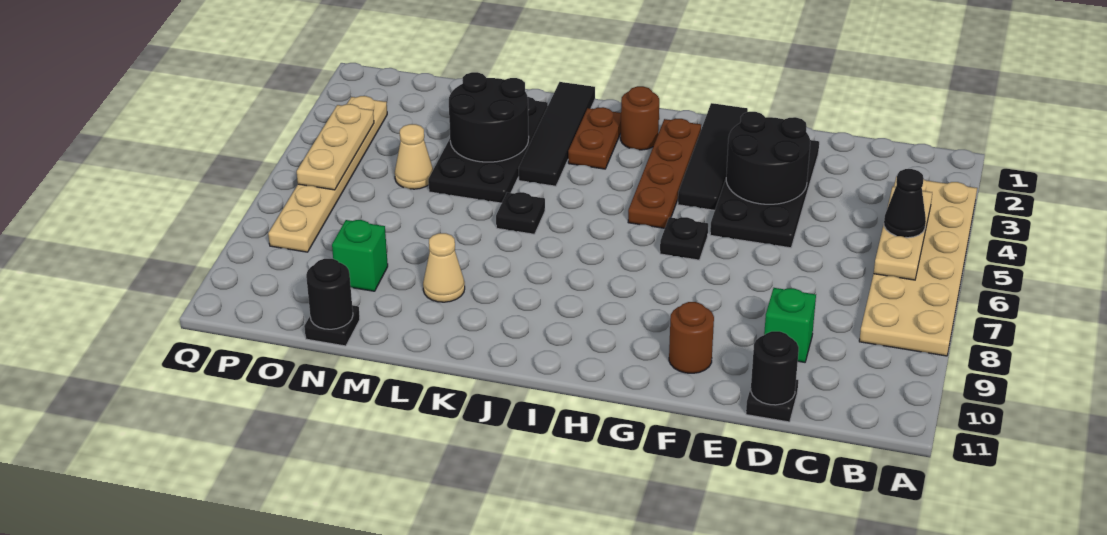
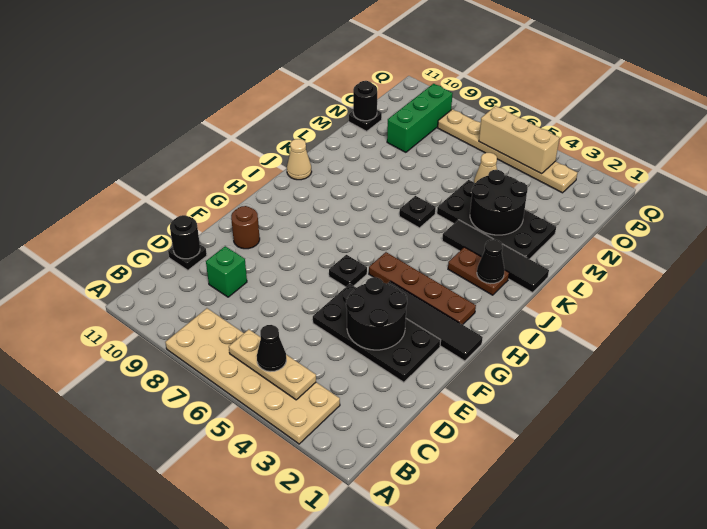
brown round brick I2 level 1 -> none
none -> black cone J2 level 2
tan cone L9 level 1 -> tan cone J11 level 1
green brick N9 level 1 -> green brick N9:P9 level 1
tan plate P4:P6 level 2 -> tan brick P4:P6 level 2

